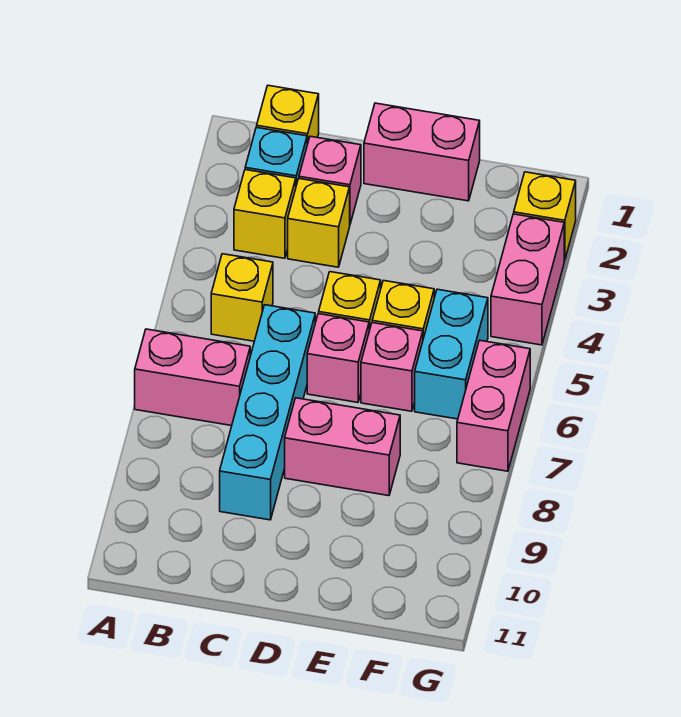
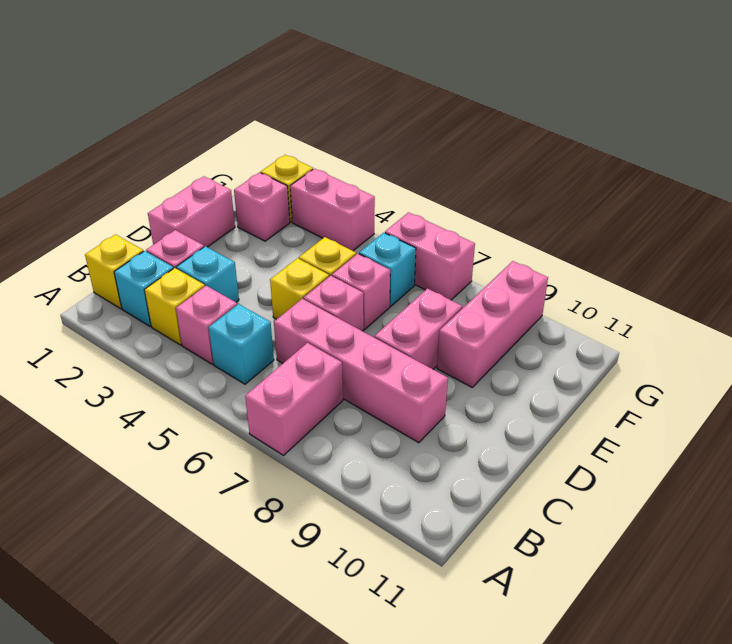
none -> pink brick B4 level 1
yellow brick B5 level 1 -> cyan brick B5 level 1
yellow brick C3 level 1 -> cyan brick C3 level 1
cyan brick C6:C9 level 1 -> pink brick C6:C9 level 1
none -> pink brick E9:G9 level 1
none -> pink brick F2 level 1
cyan brick F5:F6 level 1 -> cyan brick F6 level 1

